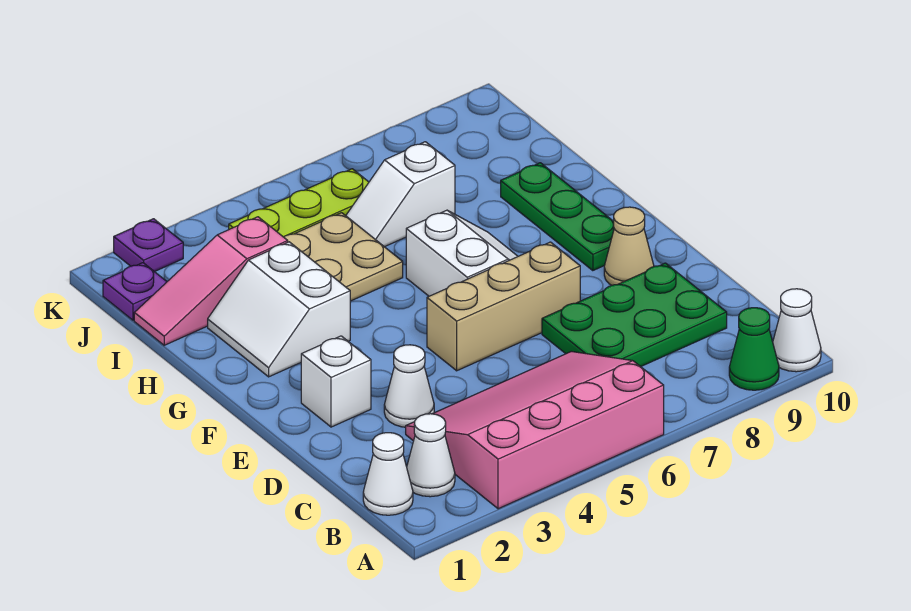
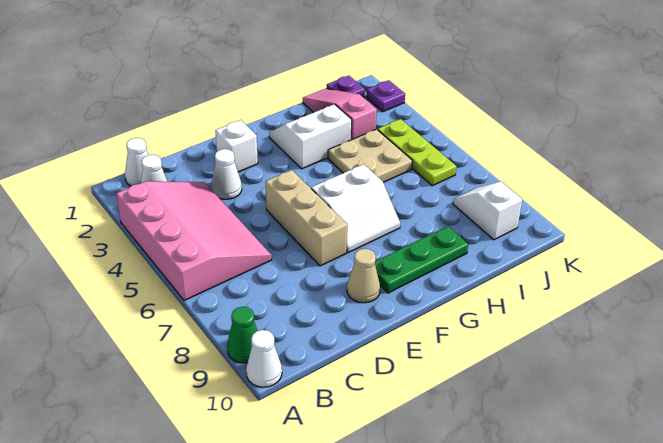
green plate C7:D9 level 1 -> none
white slope I6:I7 level 1 top 7 -> white slope J8:J9 level 1 top 9

